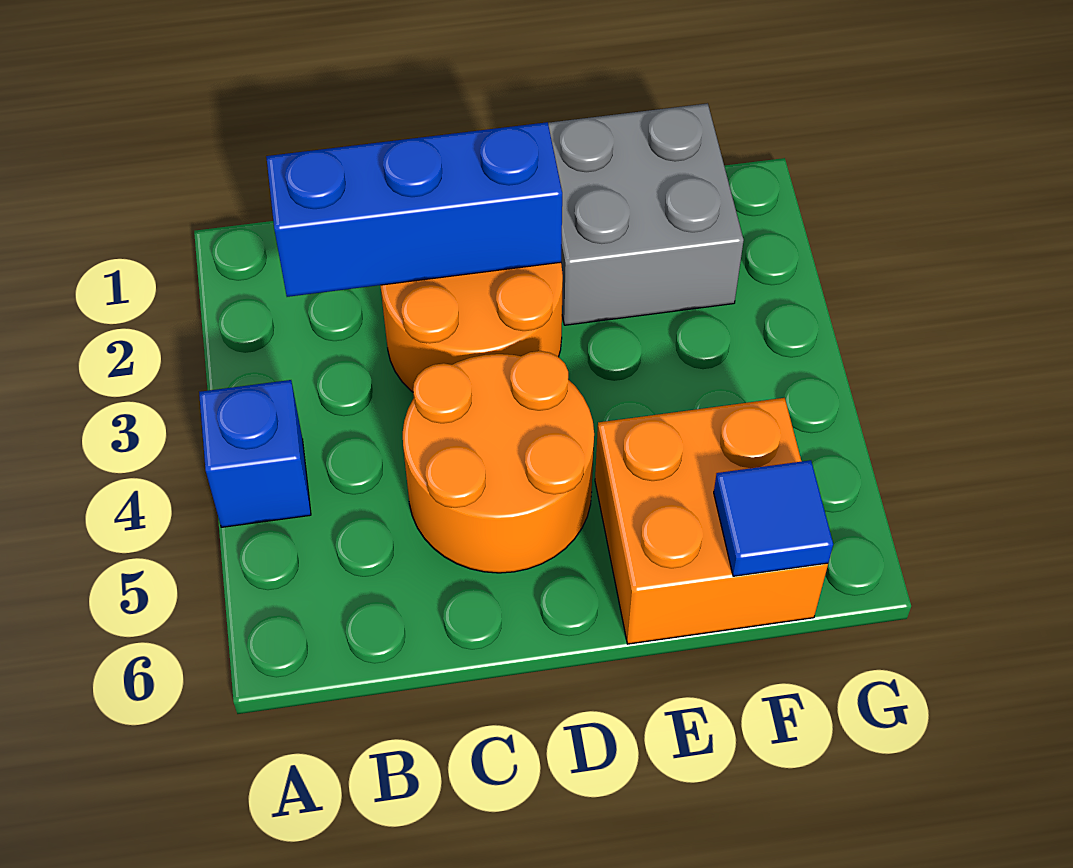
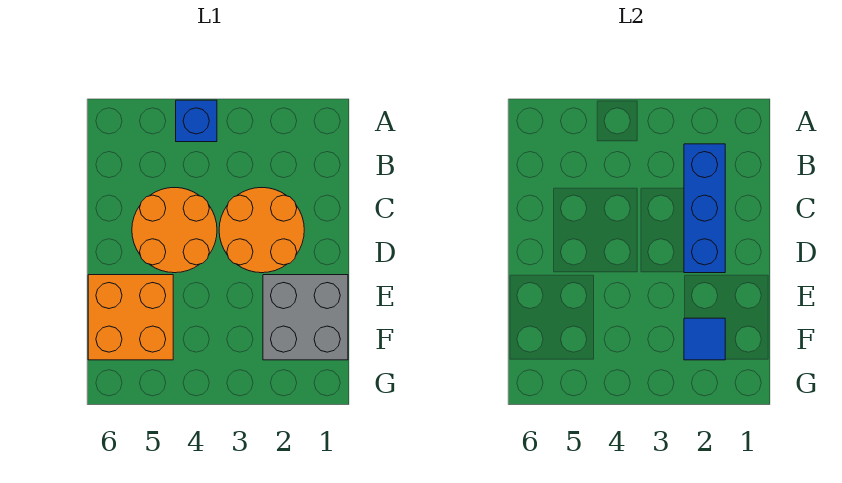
blue tile F6 level 2 -> blue tile F2 level 2

